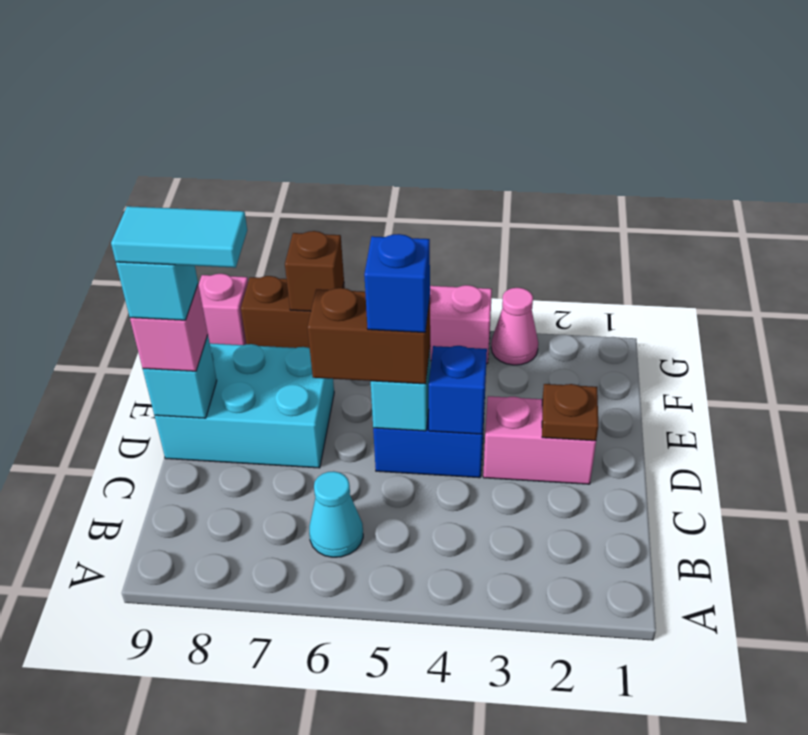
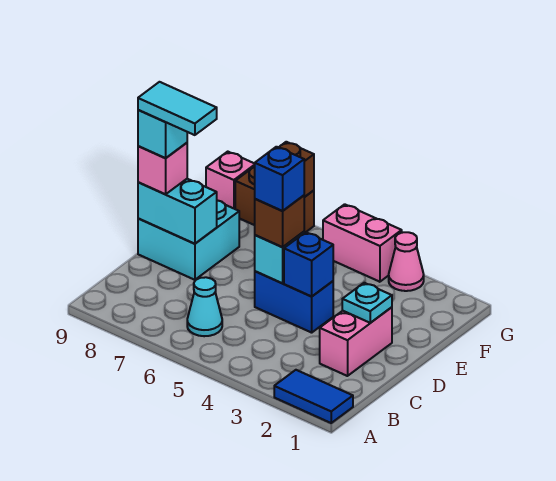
none -> blue tile A1:A2 level 1
pink brick D2:D3 level 1 -> pink brick C2:D2 level 1
brown plate D2 level 2 -> cyan plate D2 level 2
brown brick D5:D6 level 3 -> brown brick D5 level 3
cyan brick D7:E9 level 1 -> cyan brick D8:E9 level 1
cyan brick D9 level 2 -> cyan brick D8:D9 level 2

